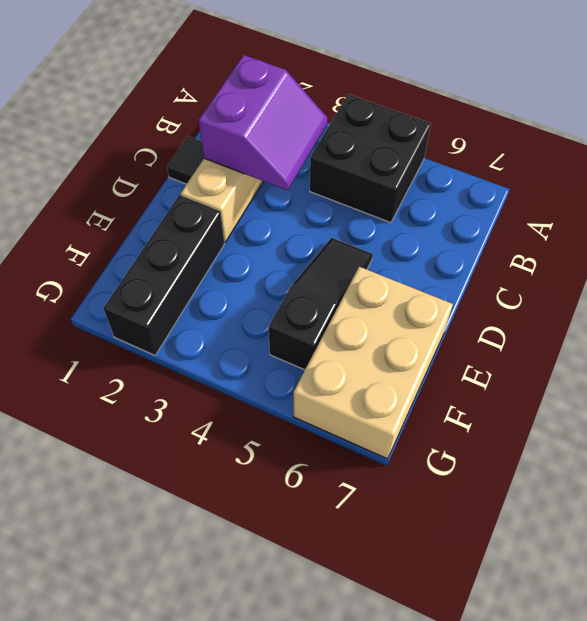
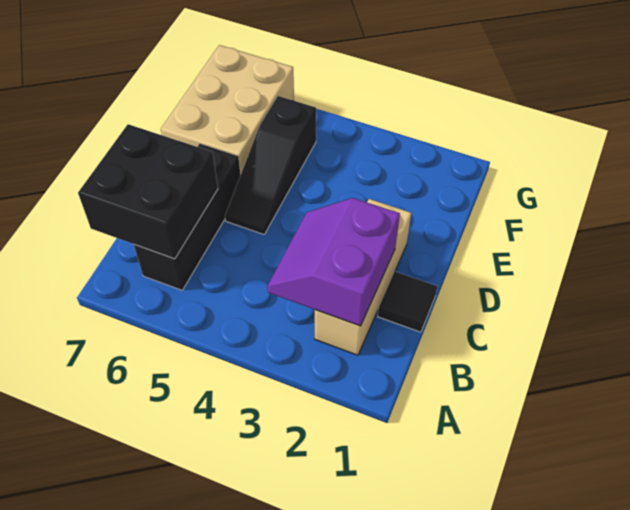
black brick A4:B5 level 1 -> black brick B6:C7 level 2
black brick E2:G2 level 1 -> black brick B6:D6 level 1

